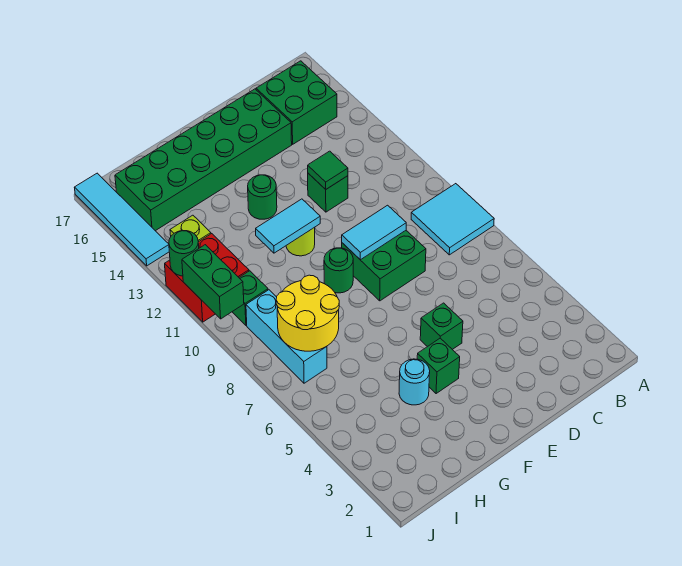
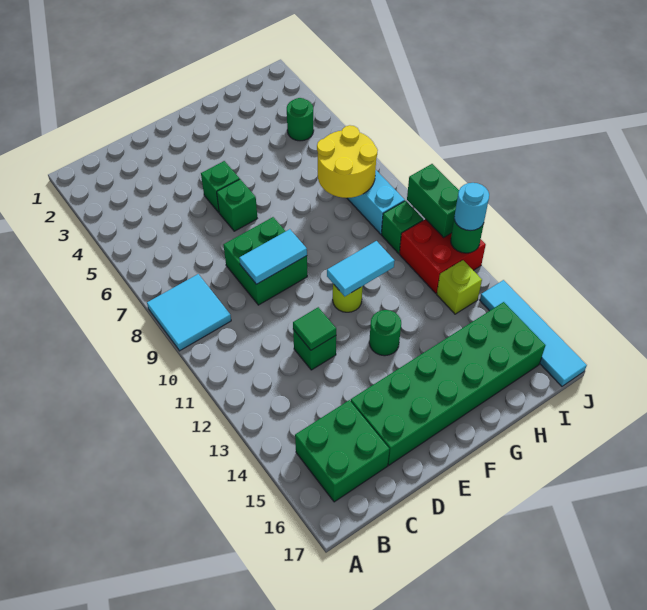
green brick F4 level 1 -> green brick E6 level 1
green round brick F9 level 1 -> green round brick I4 level 1
cyan round brick G4 level 1 -> cyan round brick J12 level 3

